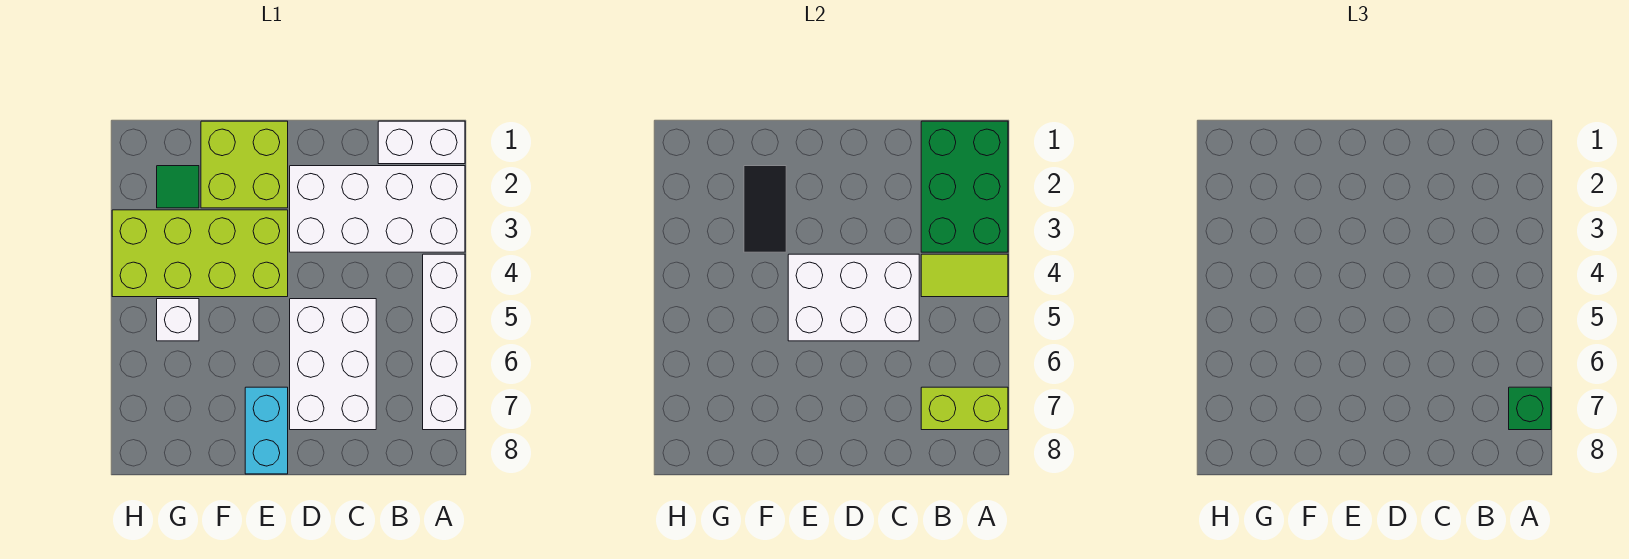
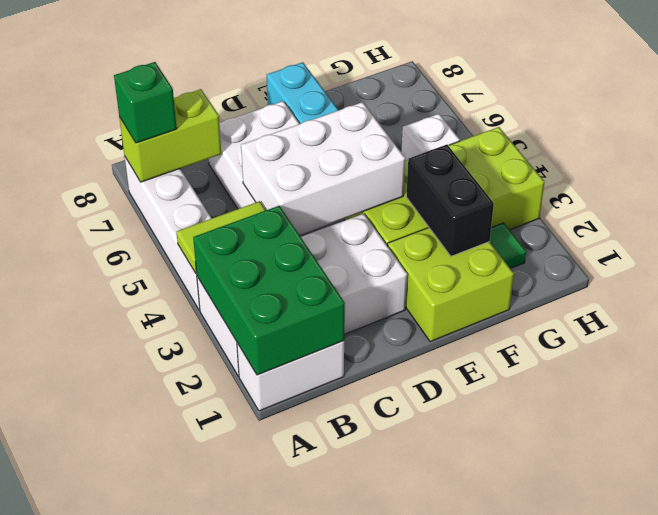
black tile F2:F3 level 2 -> black brick F2:F3 level 2

